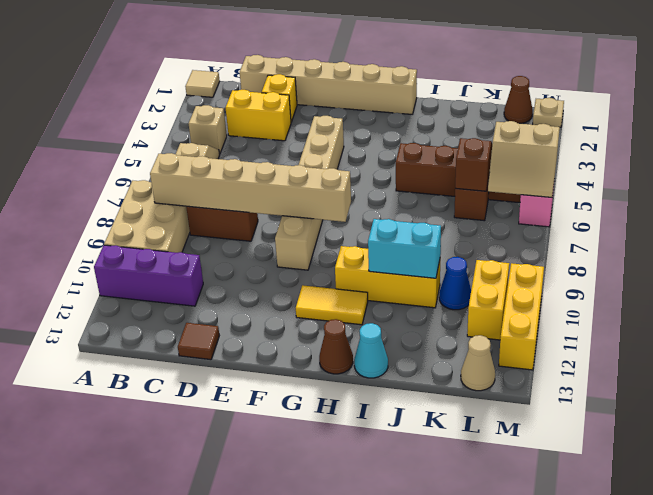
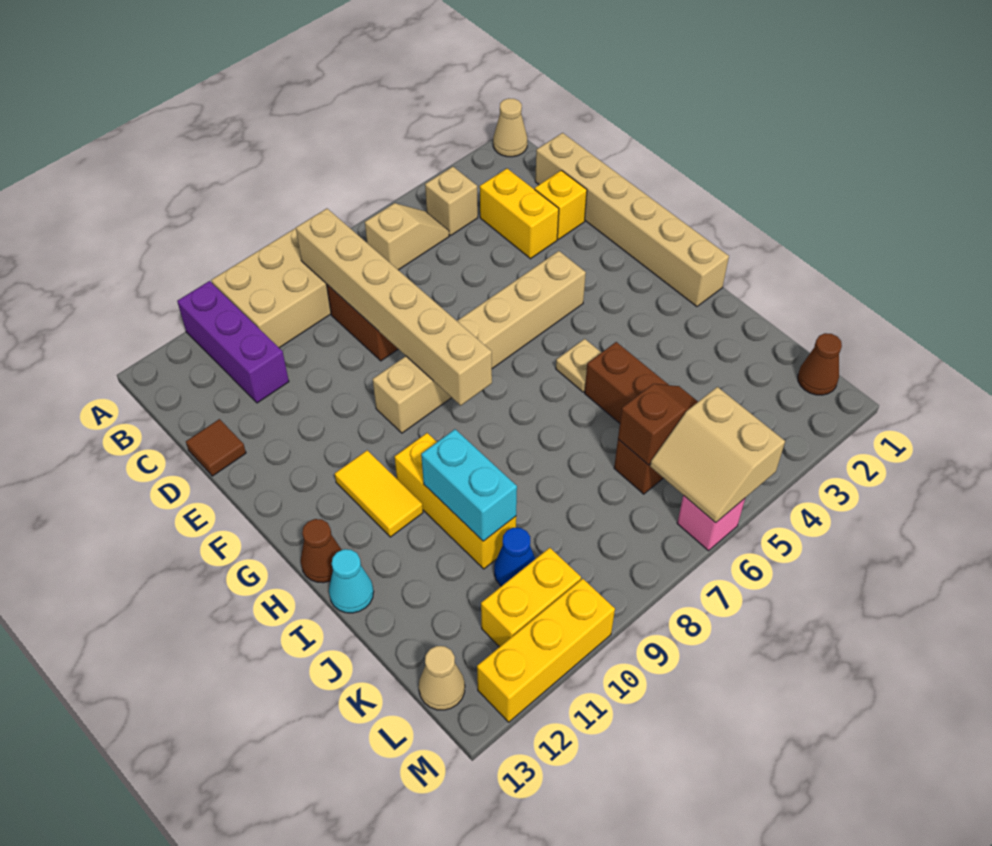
tan tile A1 level 1 -> tan cone A1 level 1
tan plate M1 level 1 -> tan plate H5 level 1

